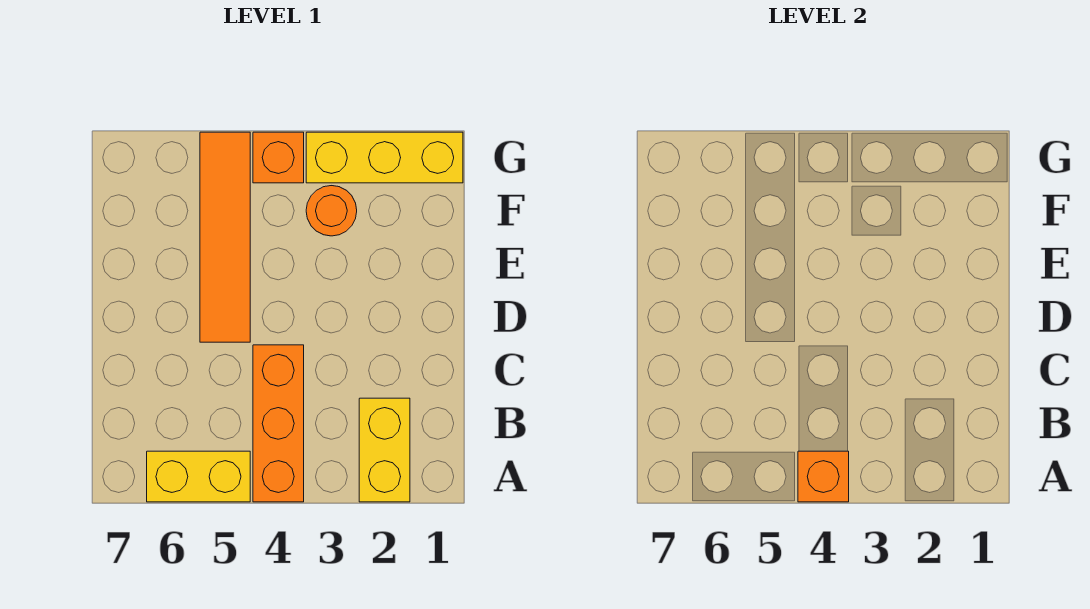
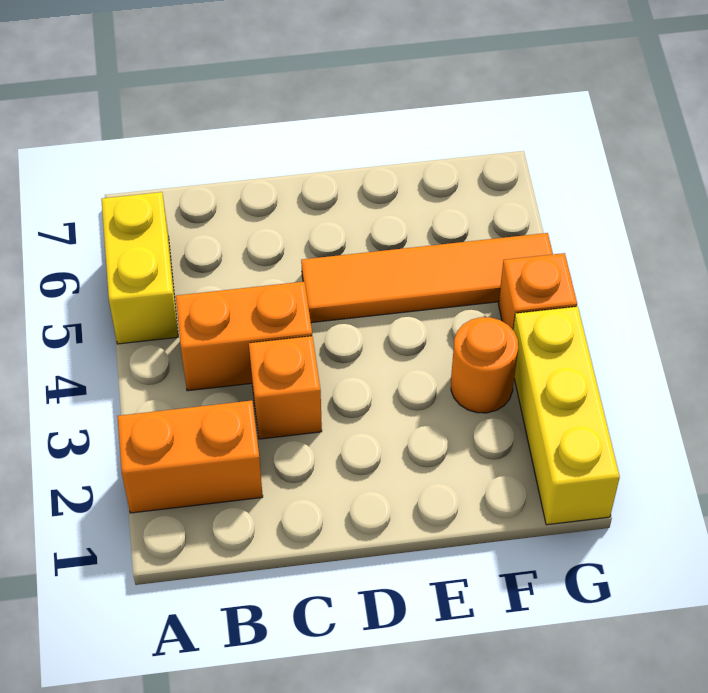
yellow brick A2:B2 level 1 -> orange brick A2:B2 level 1
orange brick A4:C4 level 1 -> orange brick B4:C4 level 1
orange brick A4 level 2 -> orange brick C3 level 1

